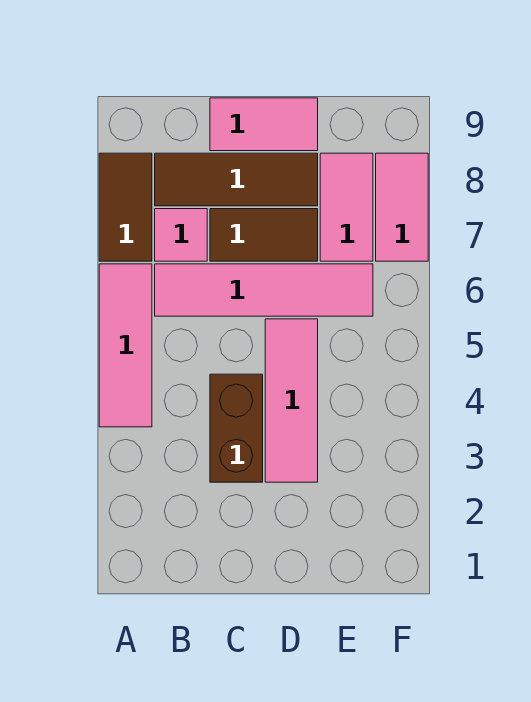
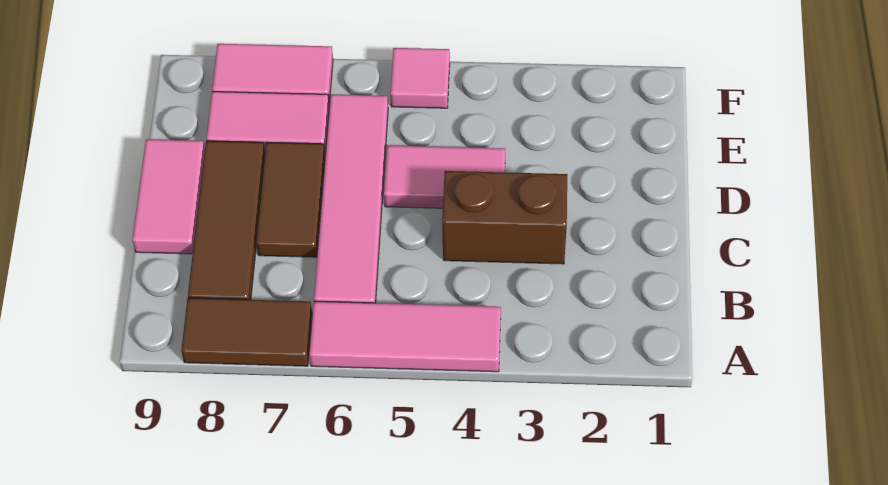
pink tile B7 level 1 -> pink tile F5 level 1
pink tile D3:D5 level 1 -> pink tile D4:D5 level 1

